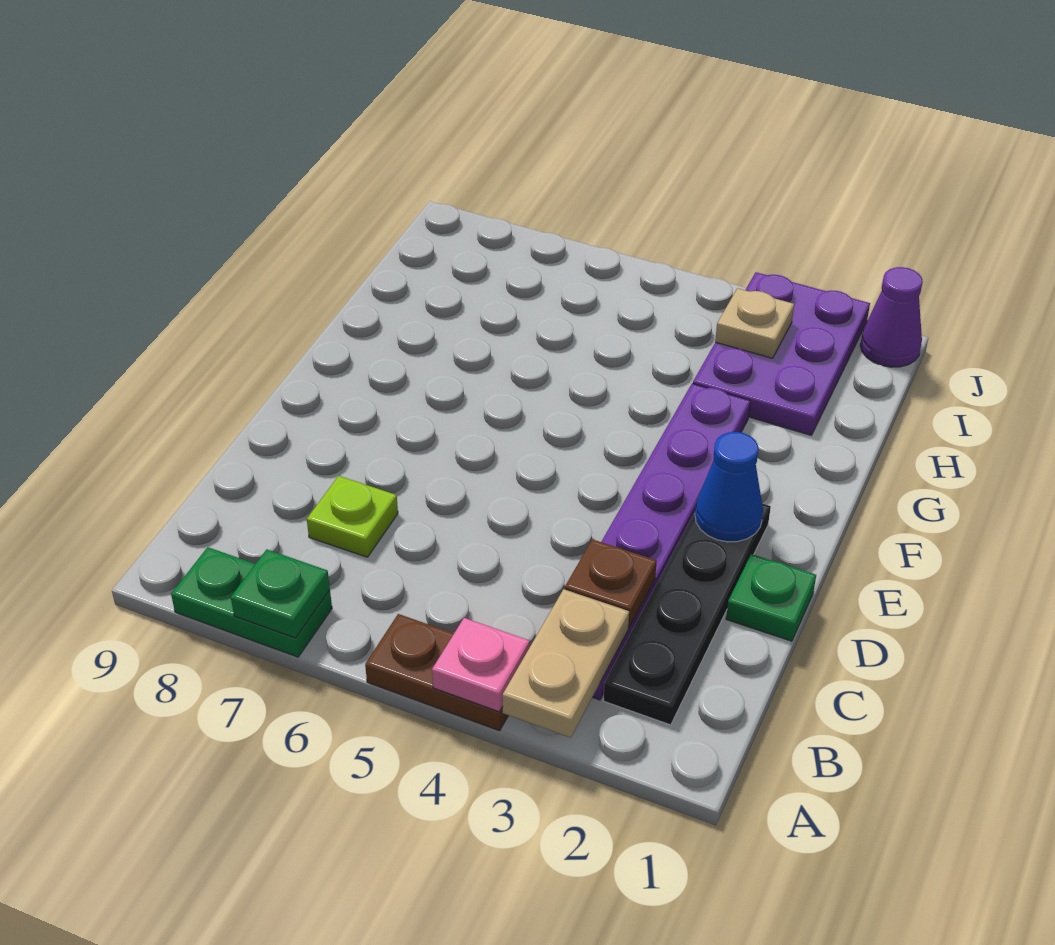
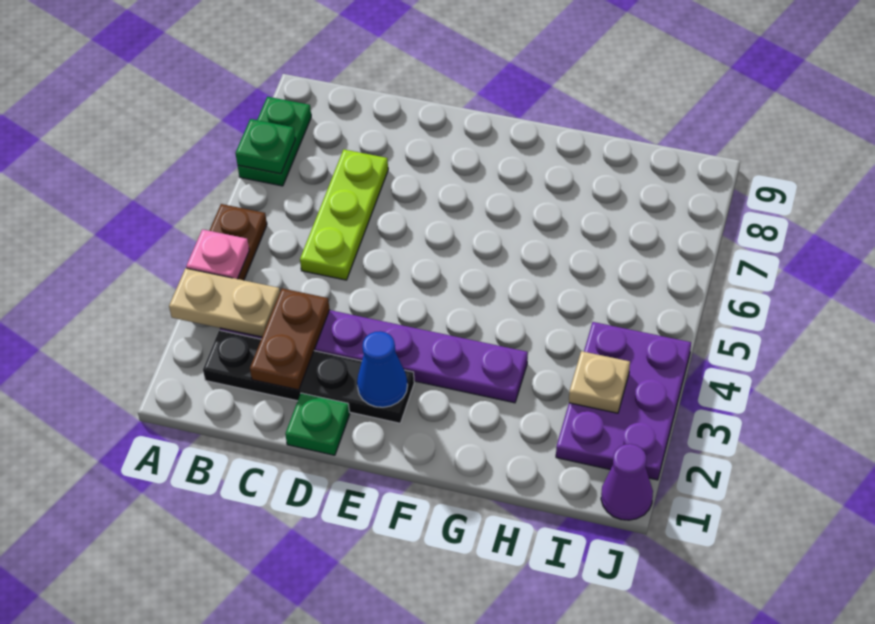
brown plate C3 level 2 -> brown plate C2:C3 level 2
lime plate C7 level 1 -> lime plate C5:C7 level 1
purple plate H2:J3 level 1 -> purple plate I2:J4 level 1

